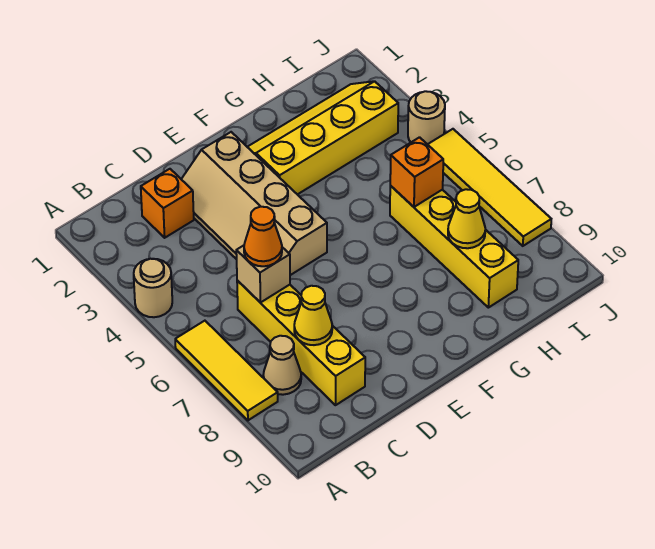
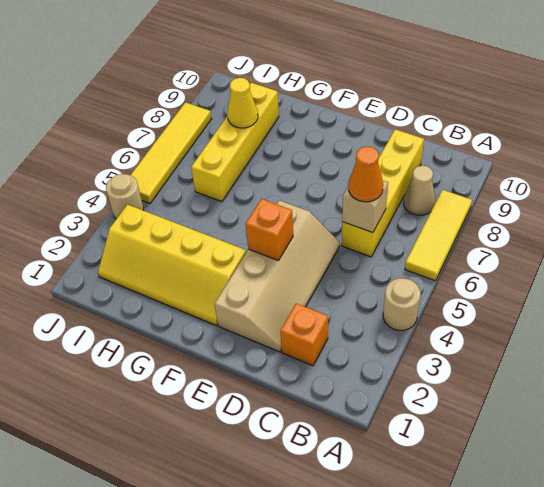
yellow cone C8 level 2 -> none
orange brick H6 level 2 -> orange brick E4 level 2

